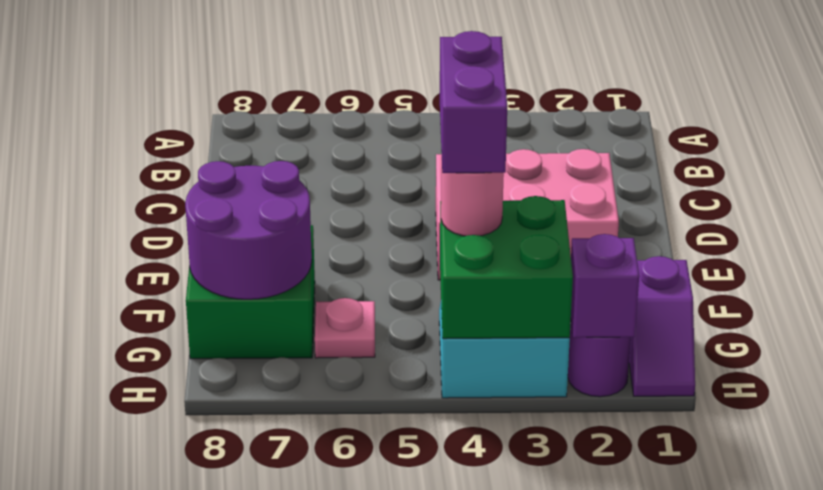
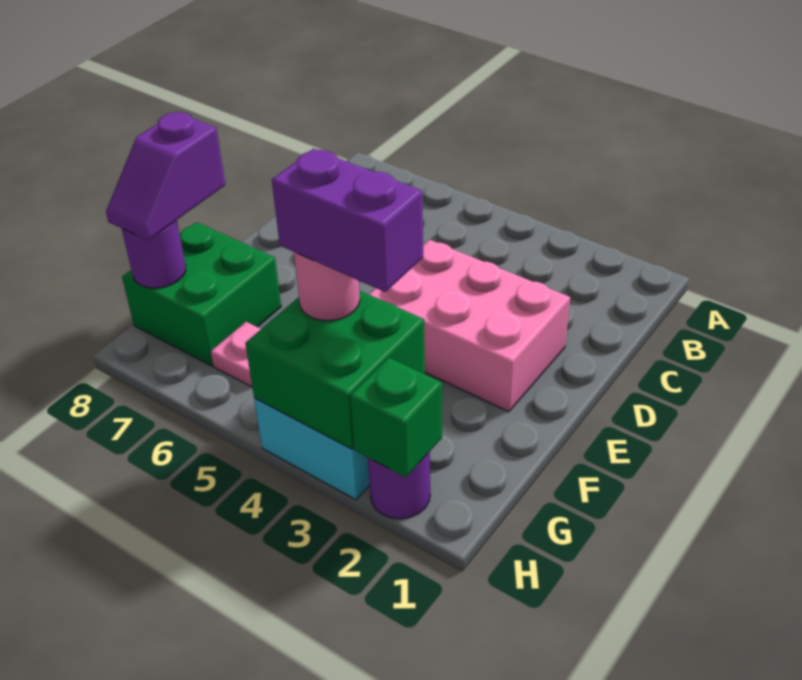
purple brick F4:G4 level 4 -> purple brick G3:G4 level 4
purple round brick F7:G8 level 2 -> purple round brick G8 level 2
purple slope G1:H1 level 1 top G -> purple slope F8:G8 level 3 top F
purple brick H2 level 2 -> green brick H2 level 2

